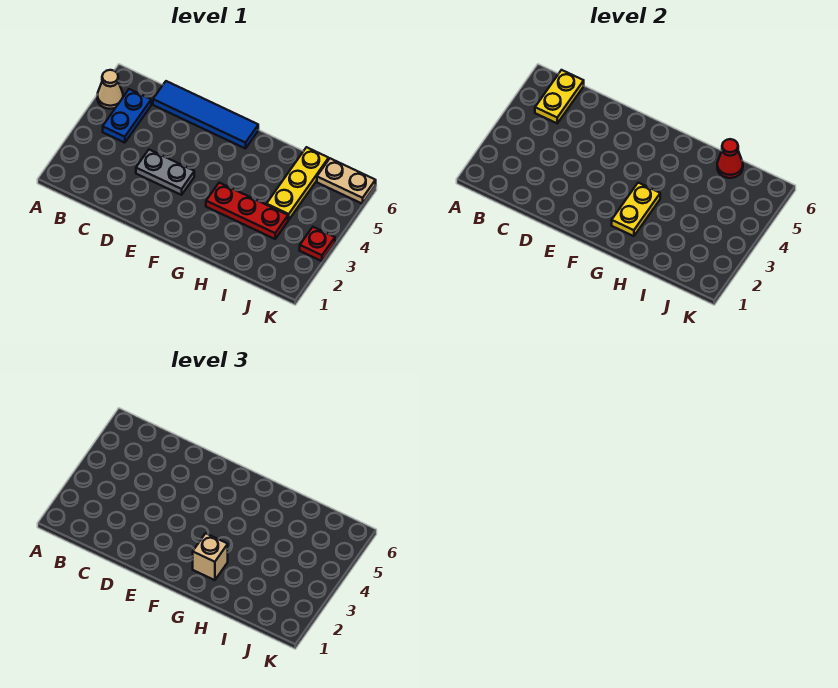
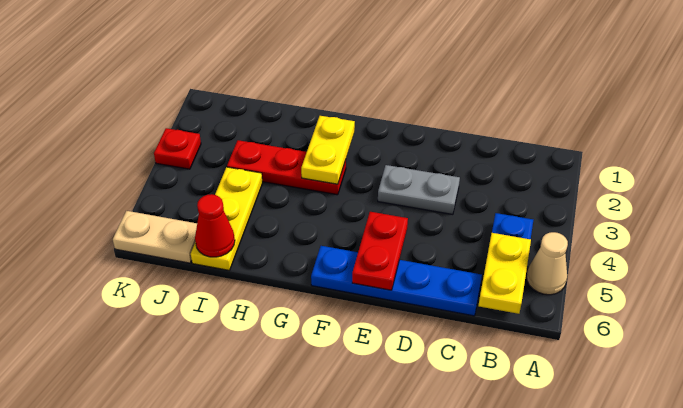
blue tile C6:F6 level 1 -> blue plate C6:F6 level 1
none -> red plate E5:E6 level 2
tan brick G2 level 3 -> none

